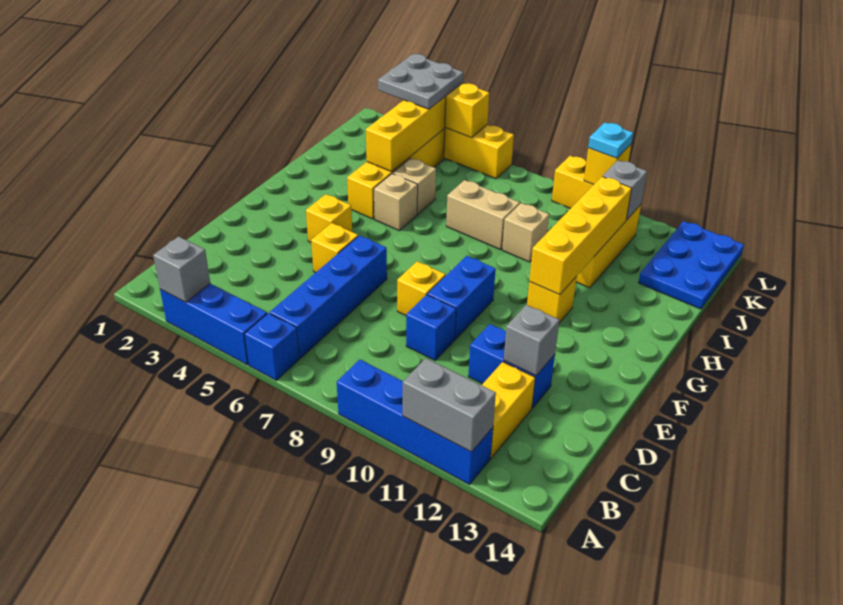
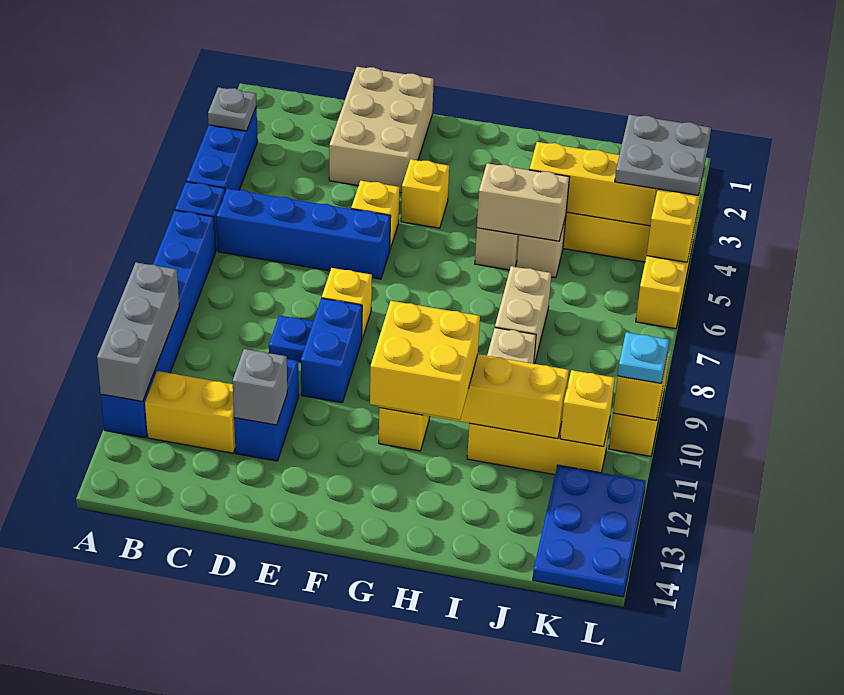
grey brick A3 level 2 -> grey plate A3 level 2
blue brick A9:A12 level 1 -> blue brick A7:A12 level 1
grey brick A11:A12 level 2 -> grey brick A10:A12 level 2
none -> tan brick D1:E3 level 1
blue brick D9 level 1 -> blue plate D9 level 1
blue brick E9:F9 level 1 -> blue brick E9:E10 level 1
none -> yellow brick G11:H12 level 3
none -> tan brick H5:I5 level 2
blue plate J13:L14 level 1 -> blue plate K12:L14 level 1
grey brick K11 level 2 -> yellow brick K11 level 2

